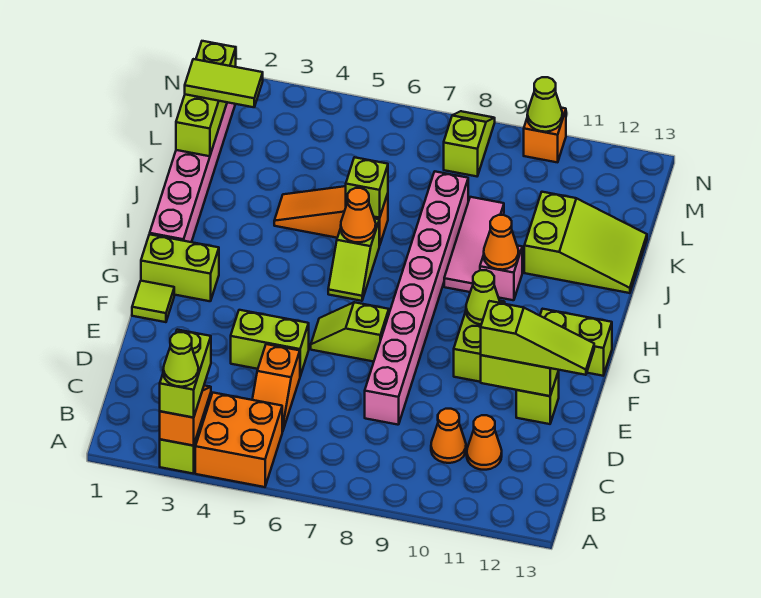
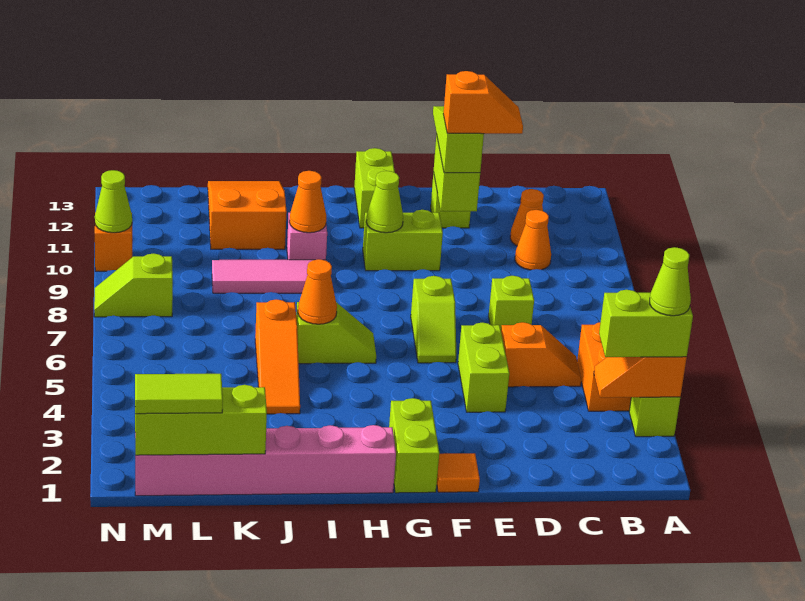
pink brick D8:K8 level 1 -> none
none -> orange slope D11:E11 level 4 top E
lime tile F1 level 1 -> orange tile F1 level 1
lime brick J6 level 2 -> lime brick D7 level 1
lime slope J11:K13 level 1 top 11 -> orange slope J11:K13 level 1 top 11
lime tile L1:L2 level 3 -> lime tile L1:M1 level 3

